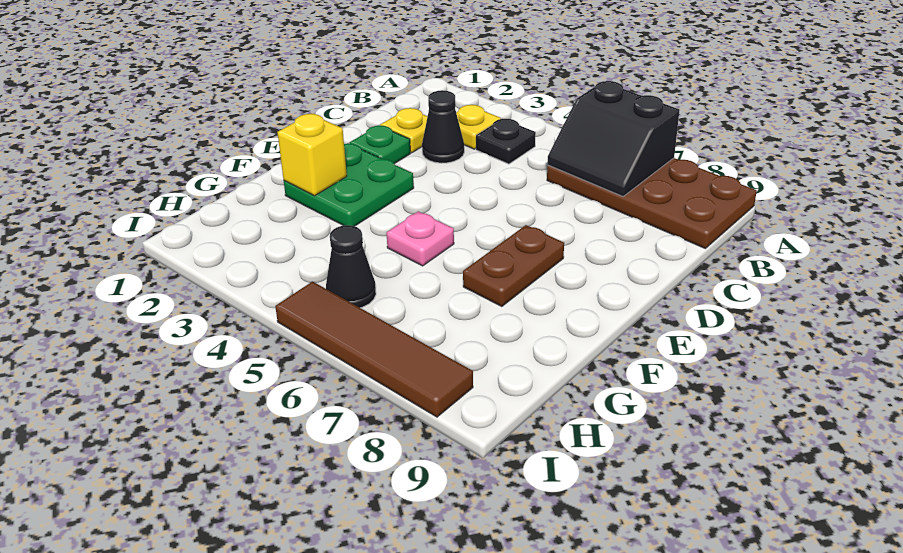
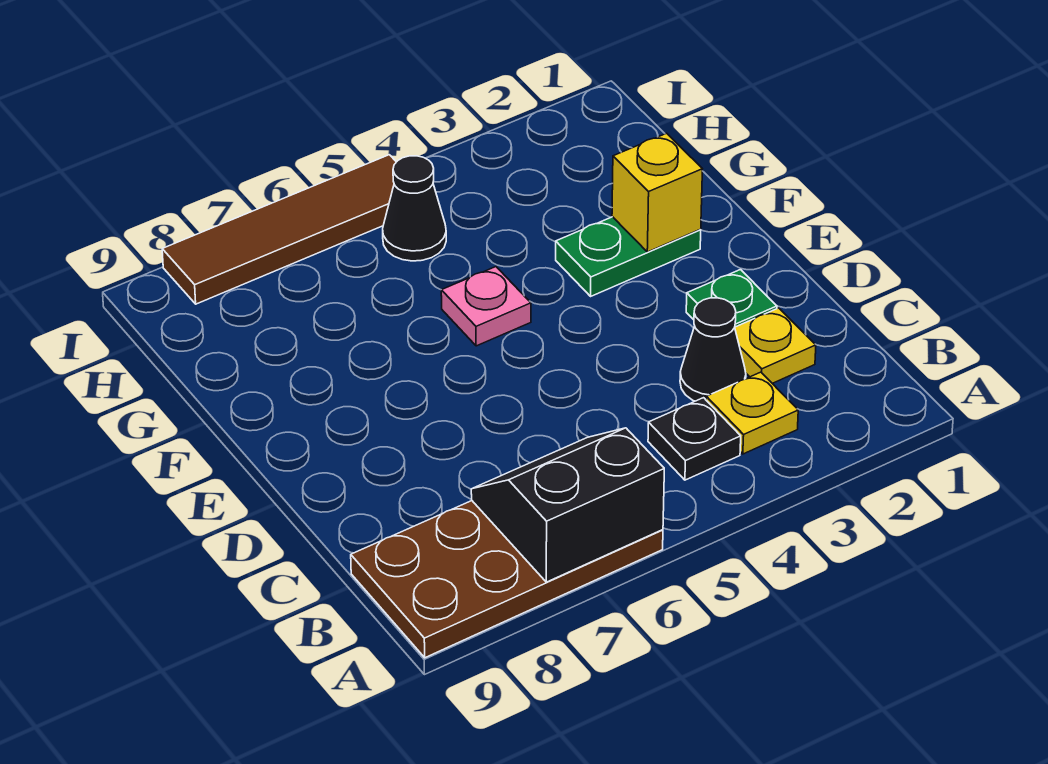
green plate E2:F3 level 1 -> green plate F2:F3 level 1
brown plate E7:F7 level 1 -> none

